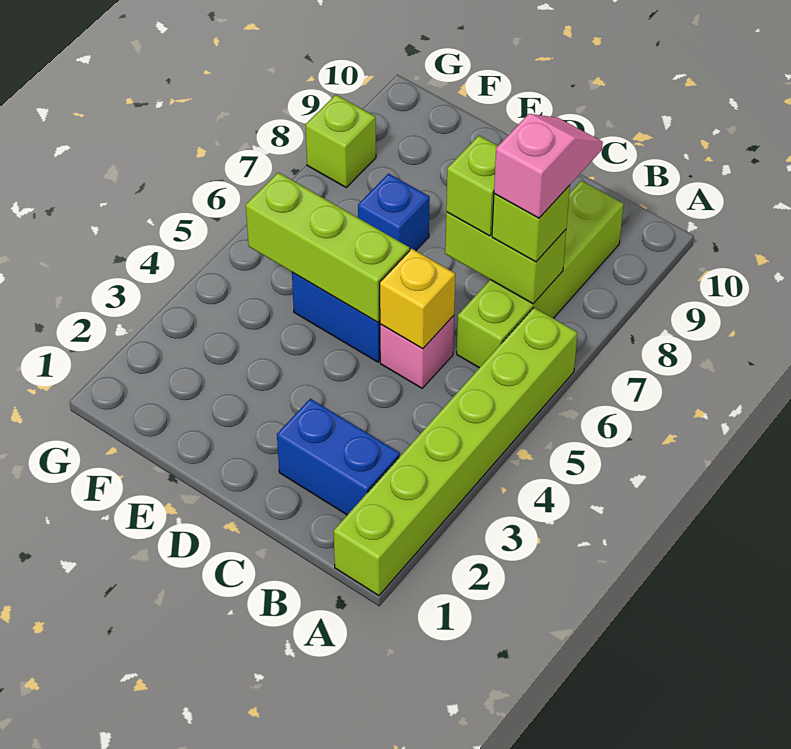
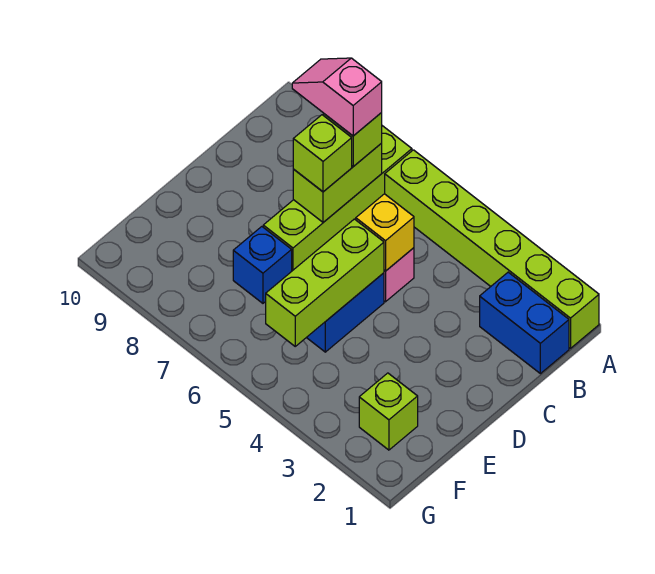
blue brick B2:C2 level 1 -> blue brick B1:B2 level 1
lime brick B6:B9 level 1 -> lime brick A7:D7 level 1
lime brick G8 level 1 -> lime brick F2 level 1

